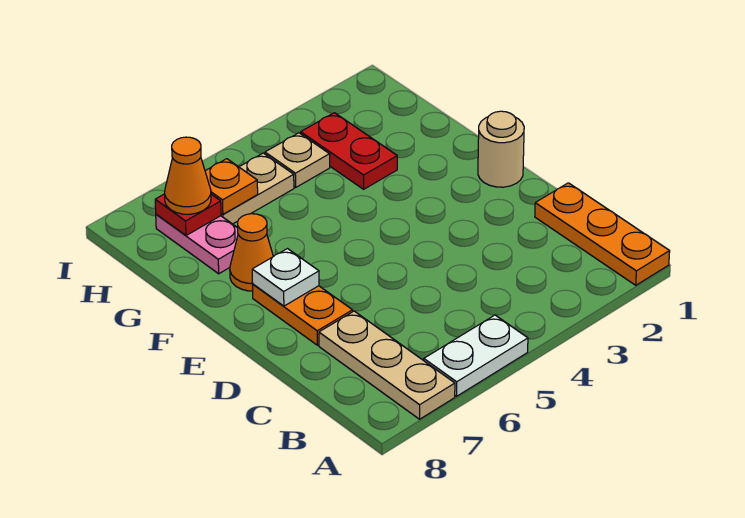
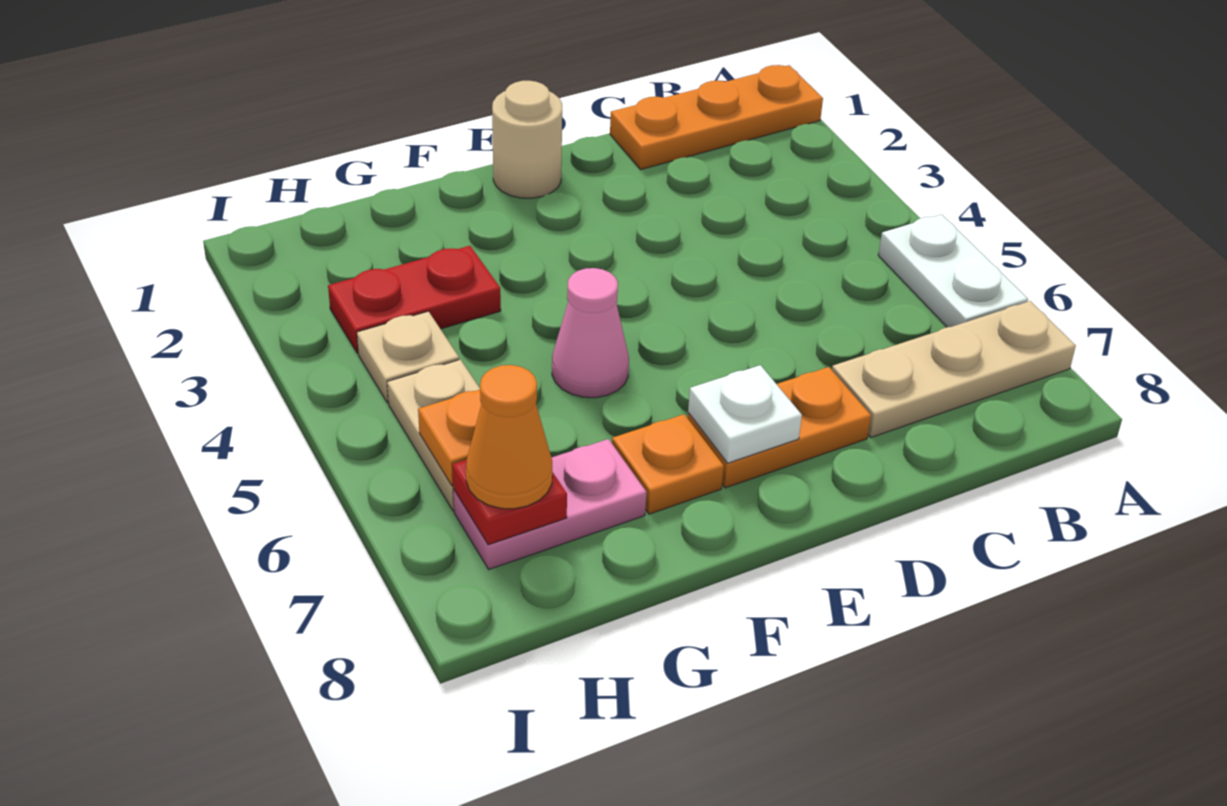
none -> pink cone F5 level 1
orange cone F7 level 1 -> orange plate F7 level 1

